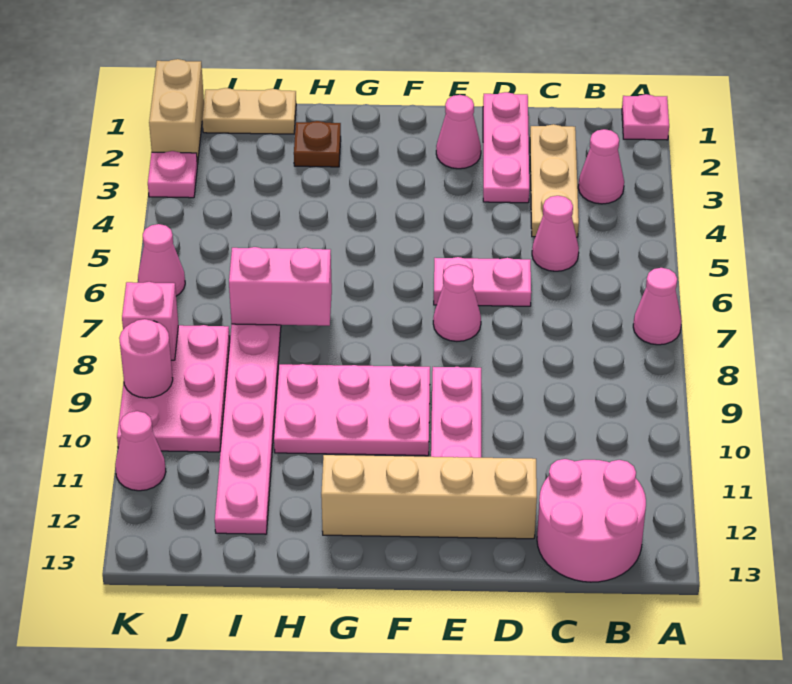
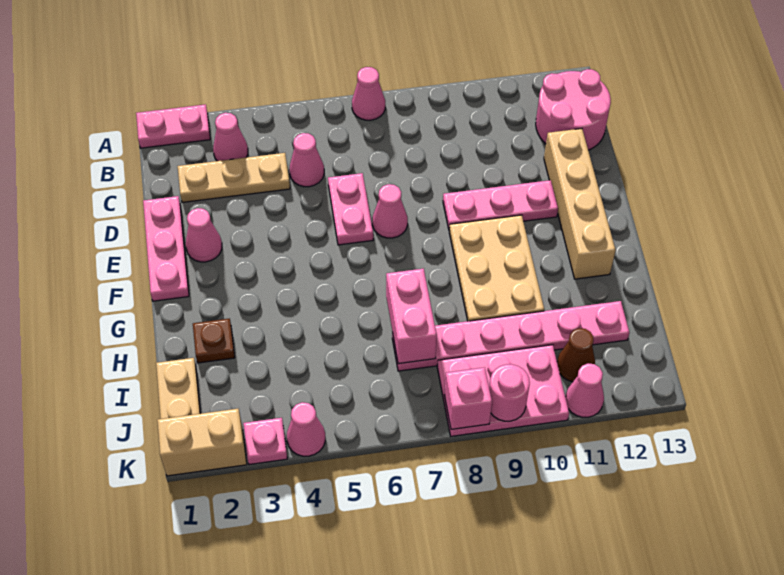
pink plate A1 level 1 -> pink plate A1:A2 level 1
pink plate D1:D3 level 1 -> pink plate D1:F1 level 1
pink plate F9:H10 level 1 -> tan plate F9:H10 level 1
none -> brown cone J11 level 1
pink cone K6 level 1 -> pink cone K4 level 1

